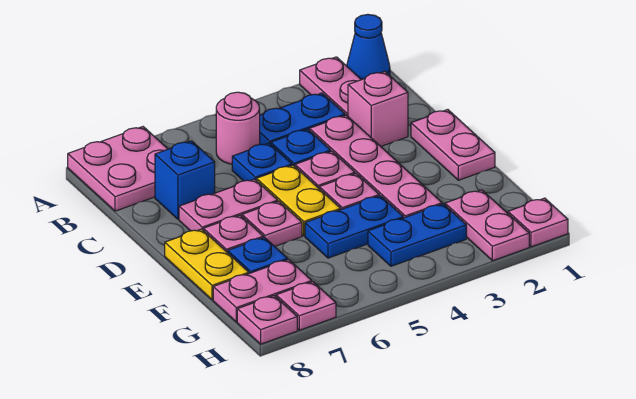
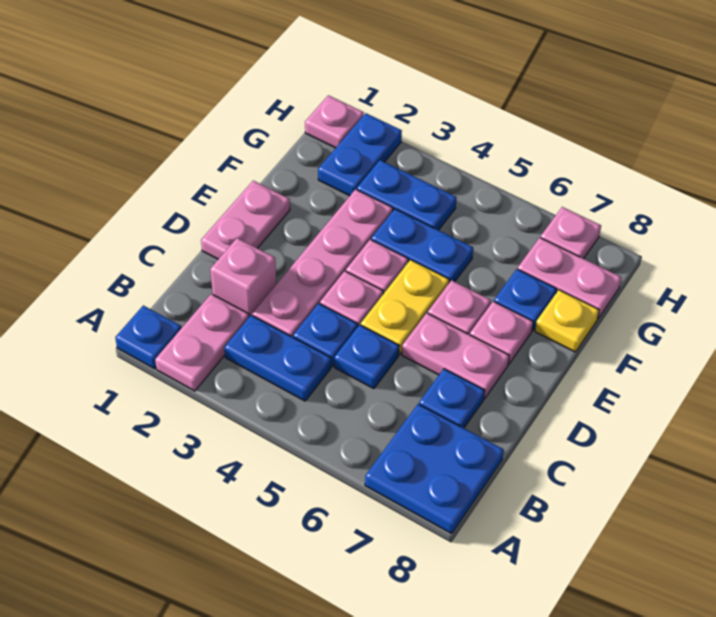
blue cone A1 level 1 -> blue plate A1 level 1
pink plate A7:B8 level 1 -> blue plate A7:B8 level 1
pink round brick B5 level 1 -> none
blue brick C7 level 1 -> blue plate C7 level 1
yellow plate E8:F8 level 1 -> yellow plate F8 level 1
pink plate G2:H2 level 1 -> blue plate G2:H2 level 1
pink plate H8 level 1 -> none

